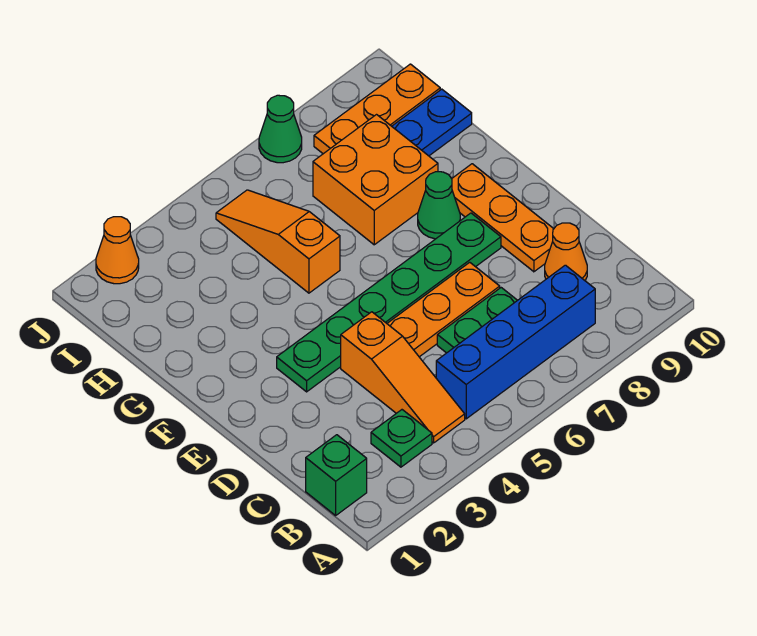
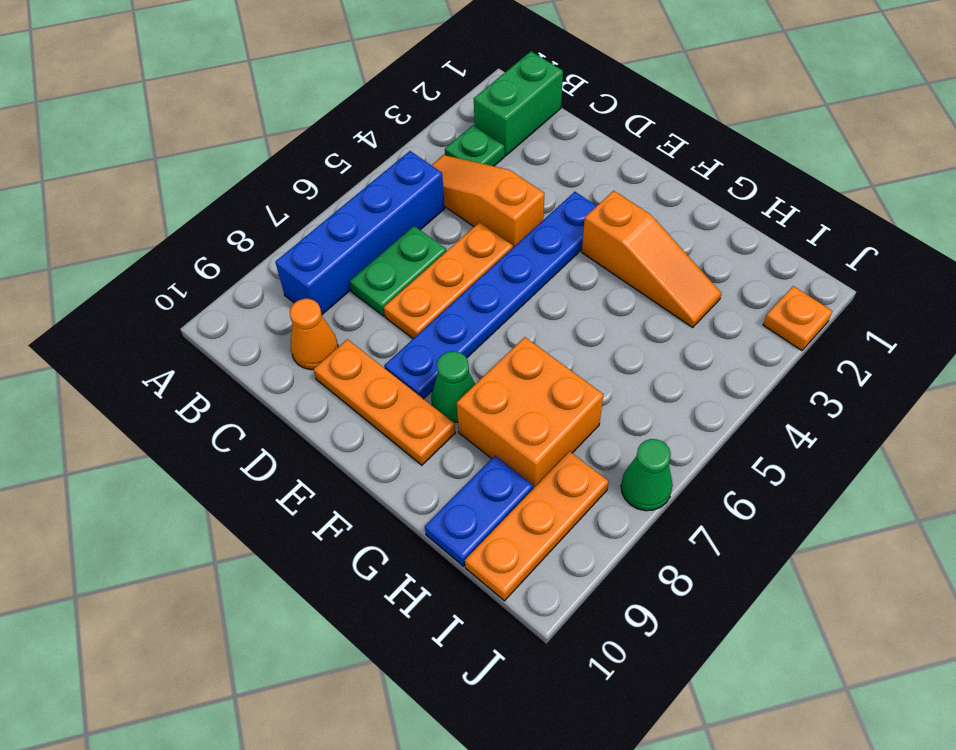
green brick B1 level 1 -> green brick B1:B2 level 1
green plate E3:E8 level 1 -> blue plate E3:E8 level 1
orange slope G5:I5 level 1 top G -> orange slope F3:H3 level 1 top F
orange cone J2 level 1 -> orange plate J2 level 1

